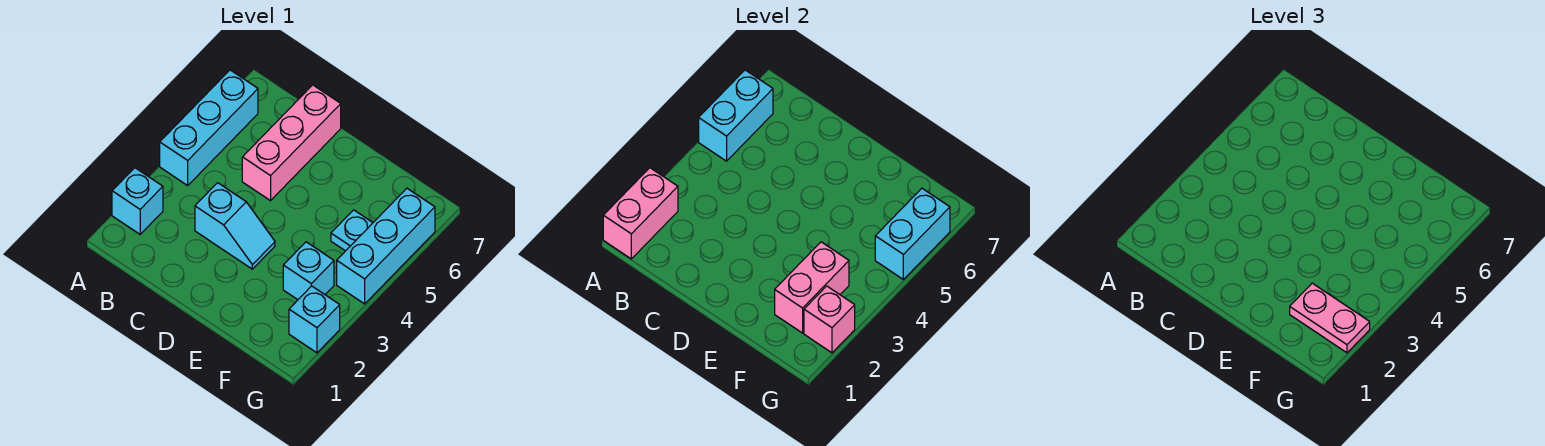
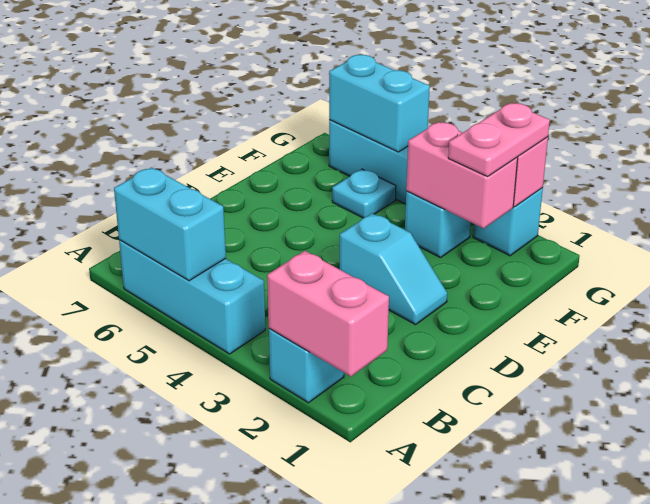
cyan slope C3:D3 level 1 top C -> cyan slope D2:D3 level 1 top 3
pink brick C5:C7 level 1 -> none

